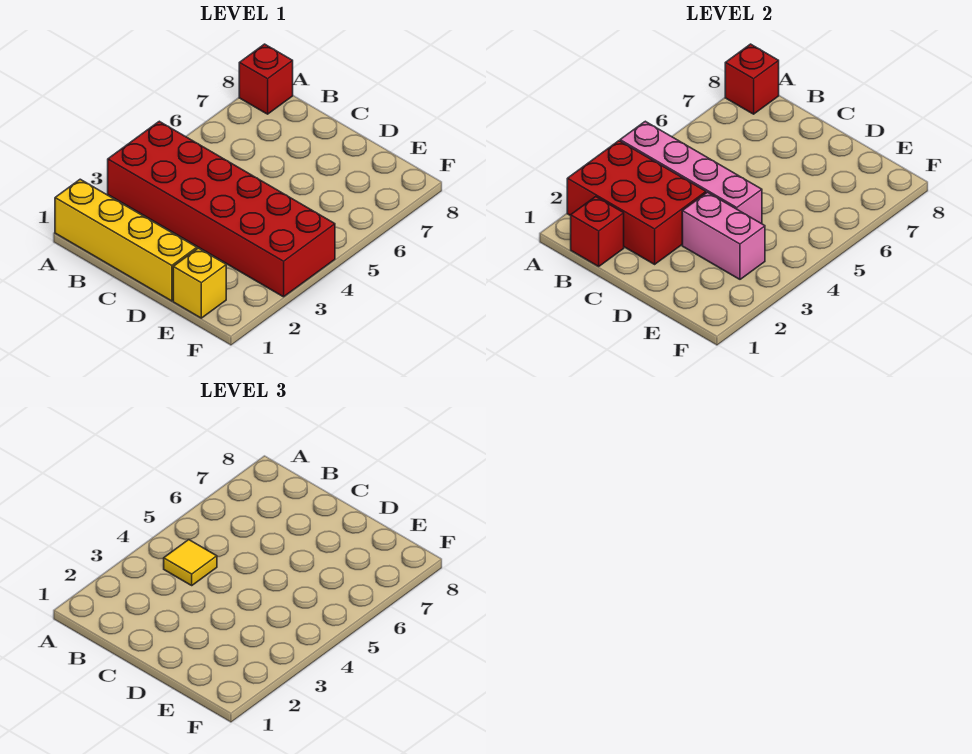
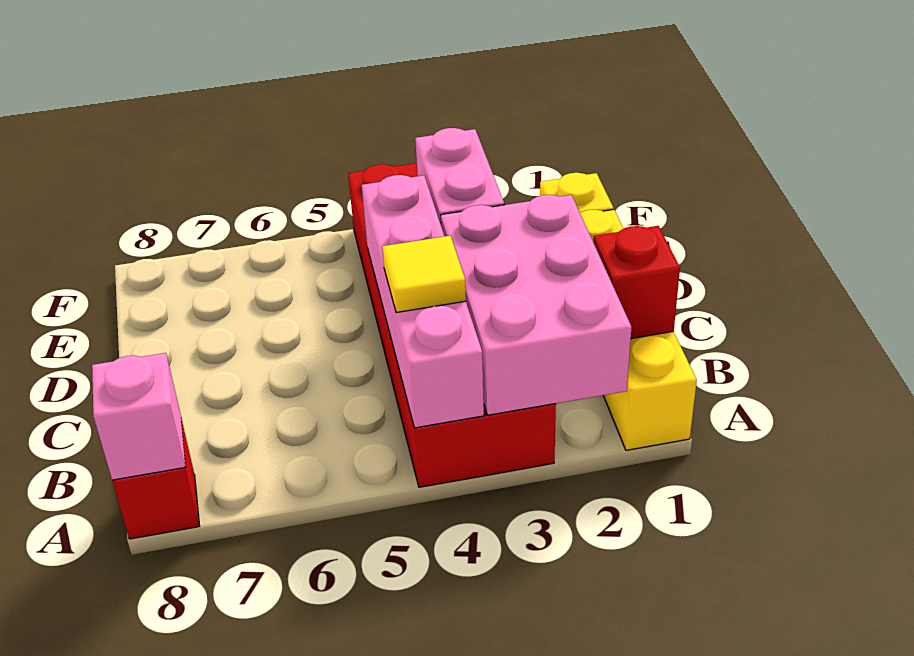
red brick A2:C3 level 2 -> pink brick A2:C3 level 2
red brick A8 level 2 -> pink brick A8 level 2

